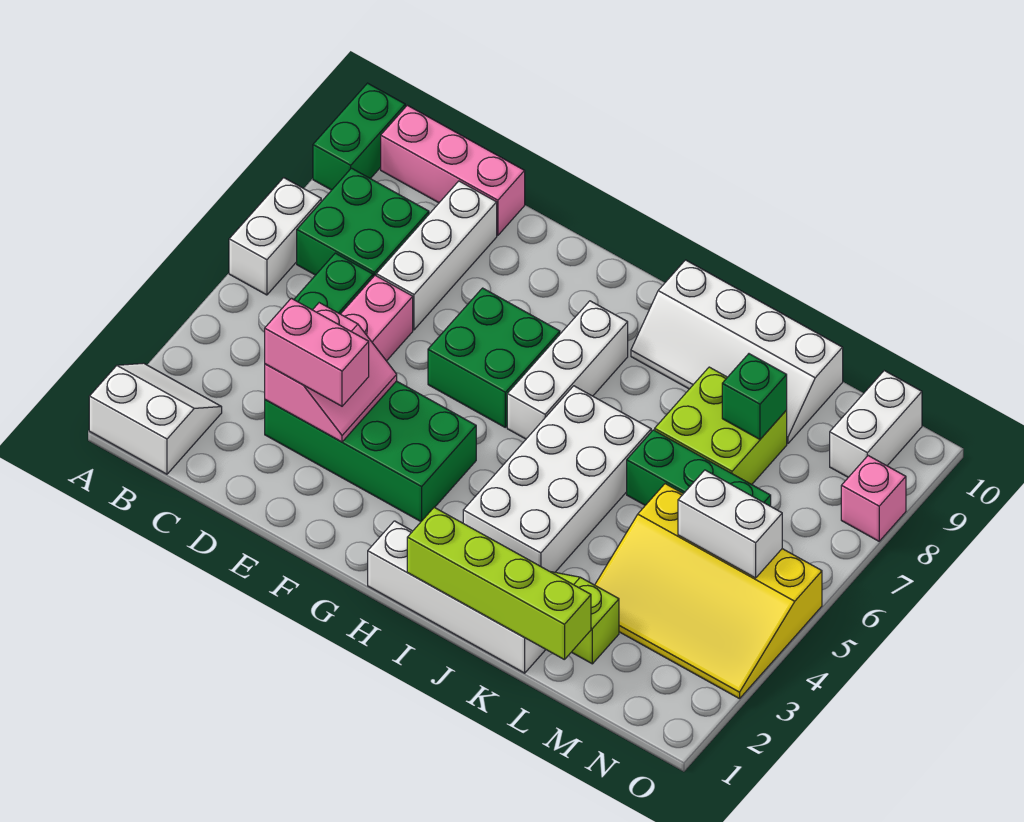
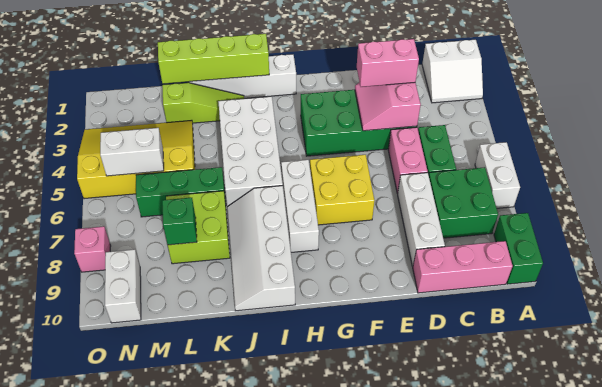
green brick F6:G7 level 1 -> yellow brick F6:G7 level 1
white slope I9:L10 level 1 top 10 -> white slope I7:J10 level 1 top I

